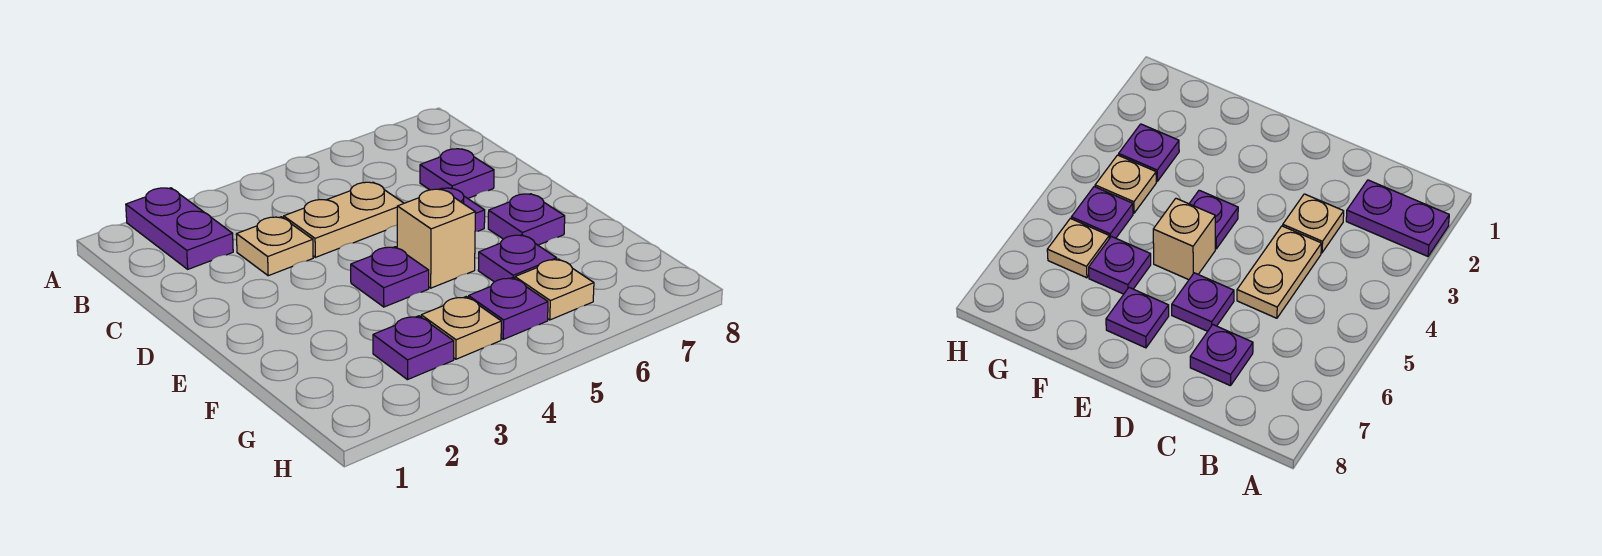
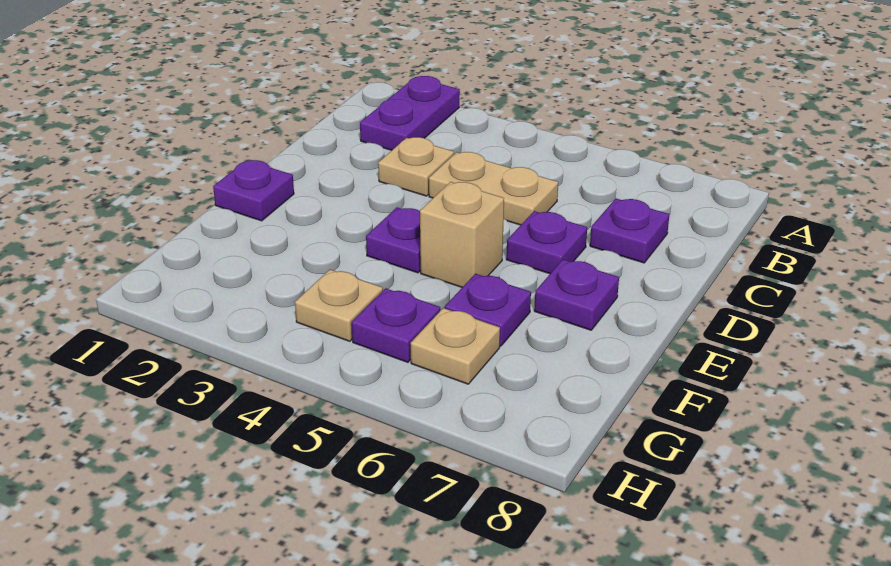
purple plate G3 level 1 -> purple plate E1 level 1

